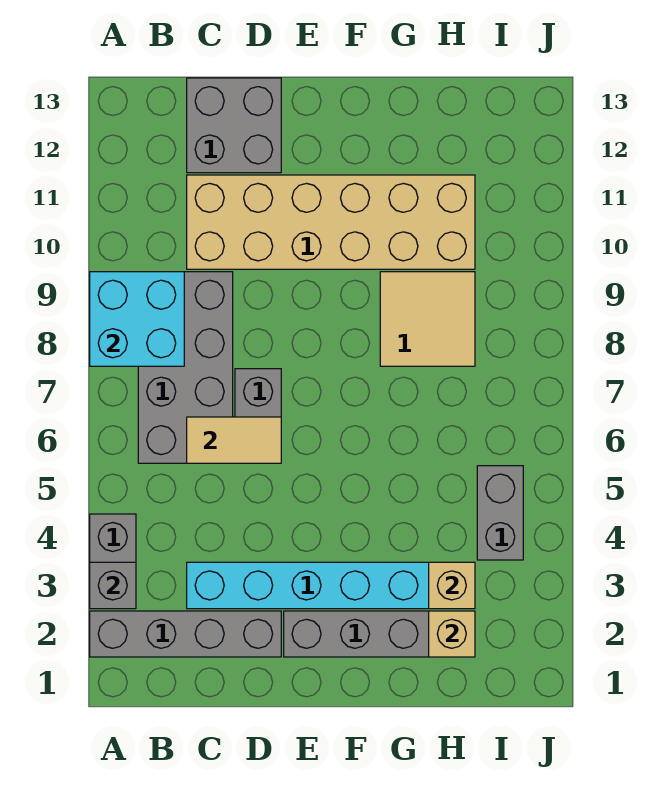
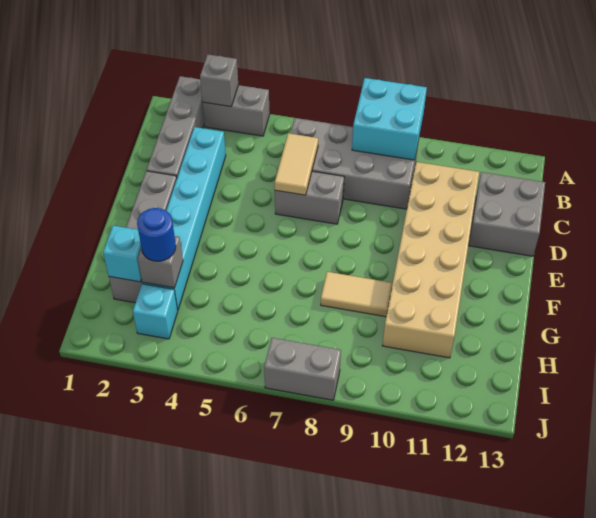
tan tile G8:H9 level 1 -> tan tile G8:G9 level 1
tan brick H2 level 2 -> cyan brick H2 level 2
tan brick H3 level 2 -> grey brick H3 level 2
none -> blue round brick H3 level 3
none -> cyan brick I3 level 1
grey brick I4:I5 level 1 -> grey brick J7:J8 level 1

